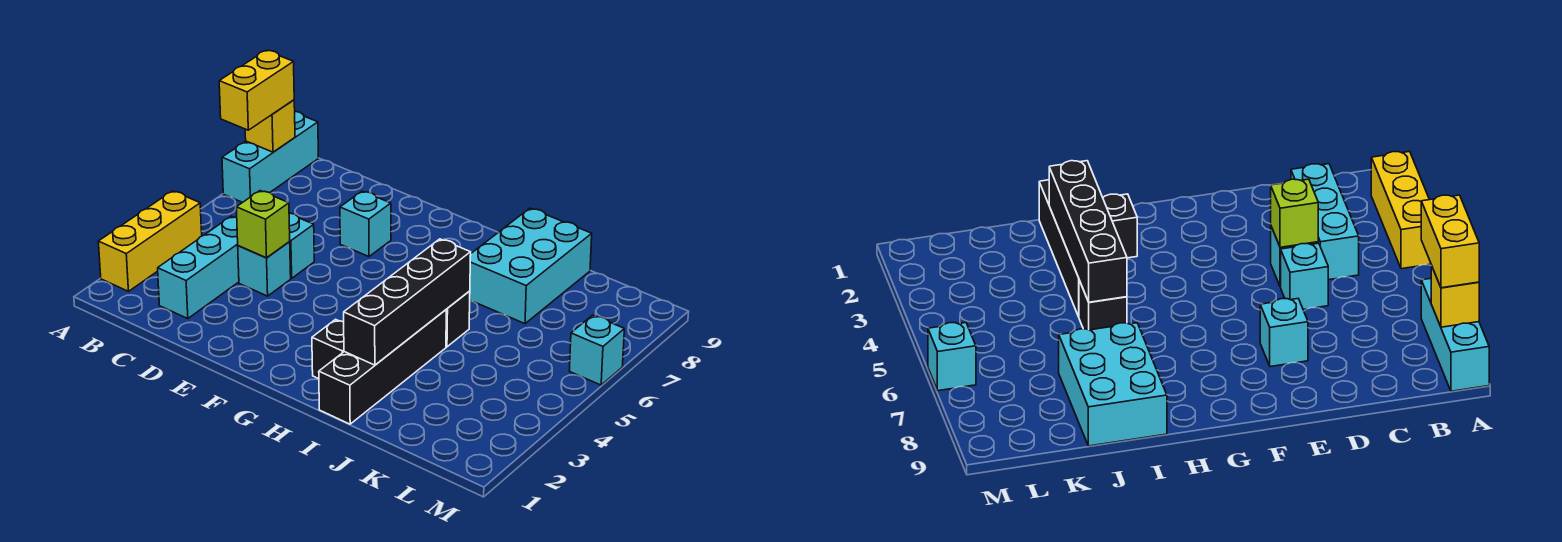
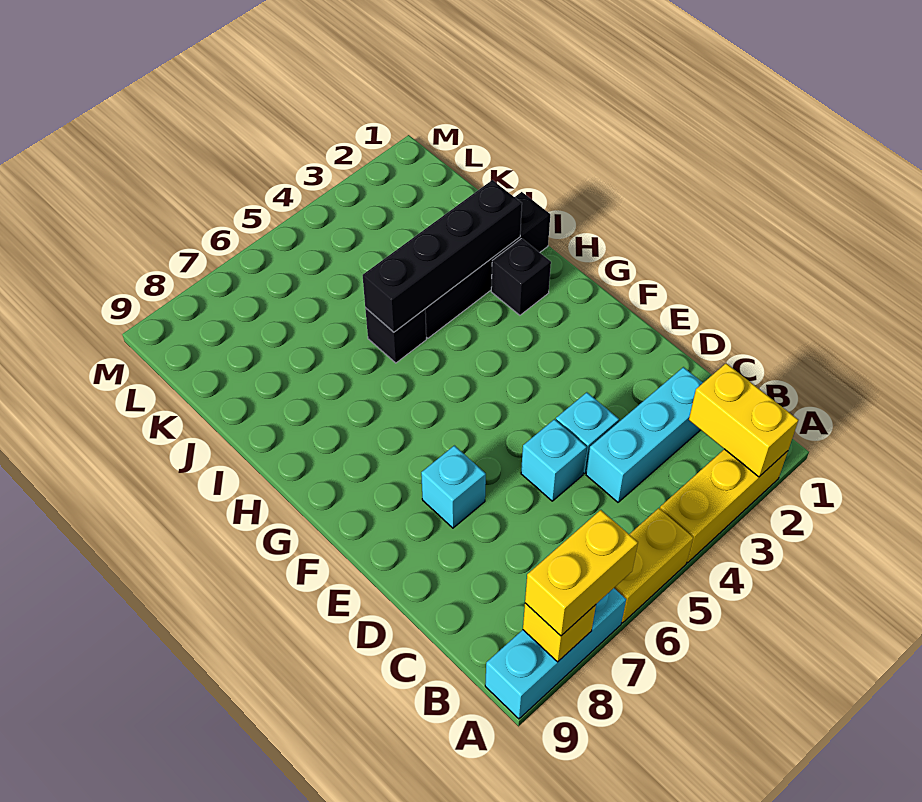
none -> yellow brick A2:B2 level 2
none -> yellow brick A5:A6 level 1
lime brick D4 level 2 -> none
cyan brick I7:J9 level 1 -> none
cyan brick M6 level 1 -> none

